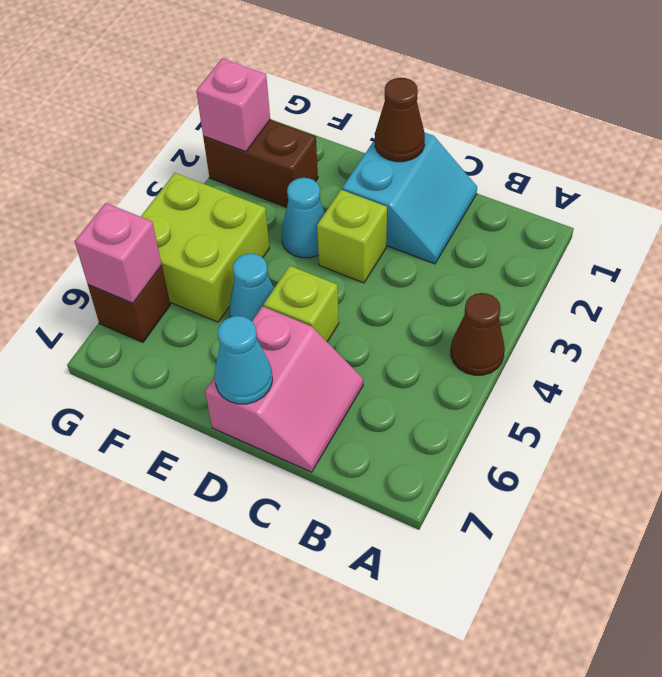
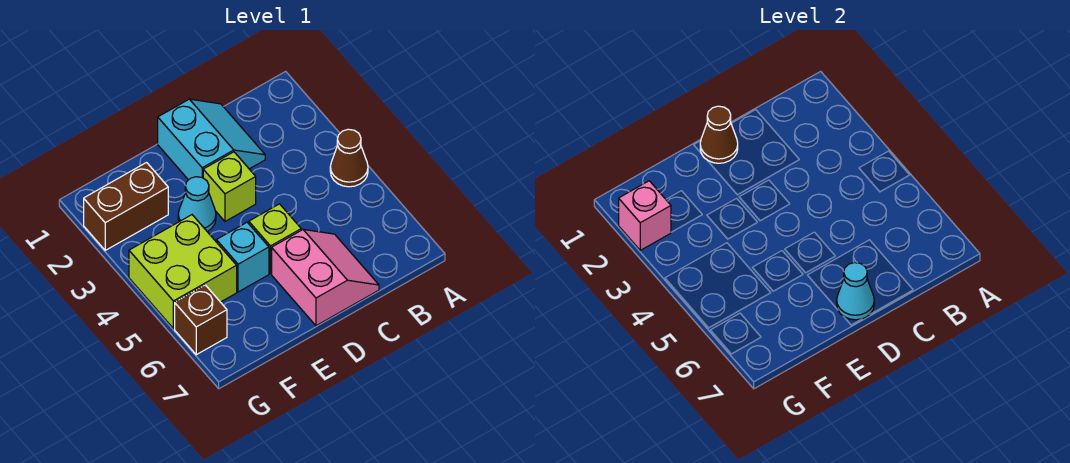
cyan cone E5 level 1 -> cyan brick E5 level 1
pink brick G6 level 2 -> none

